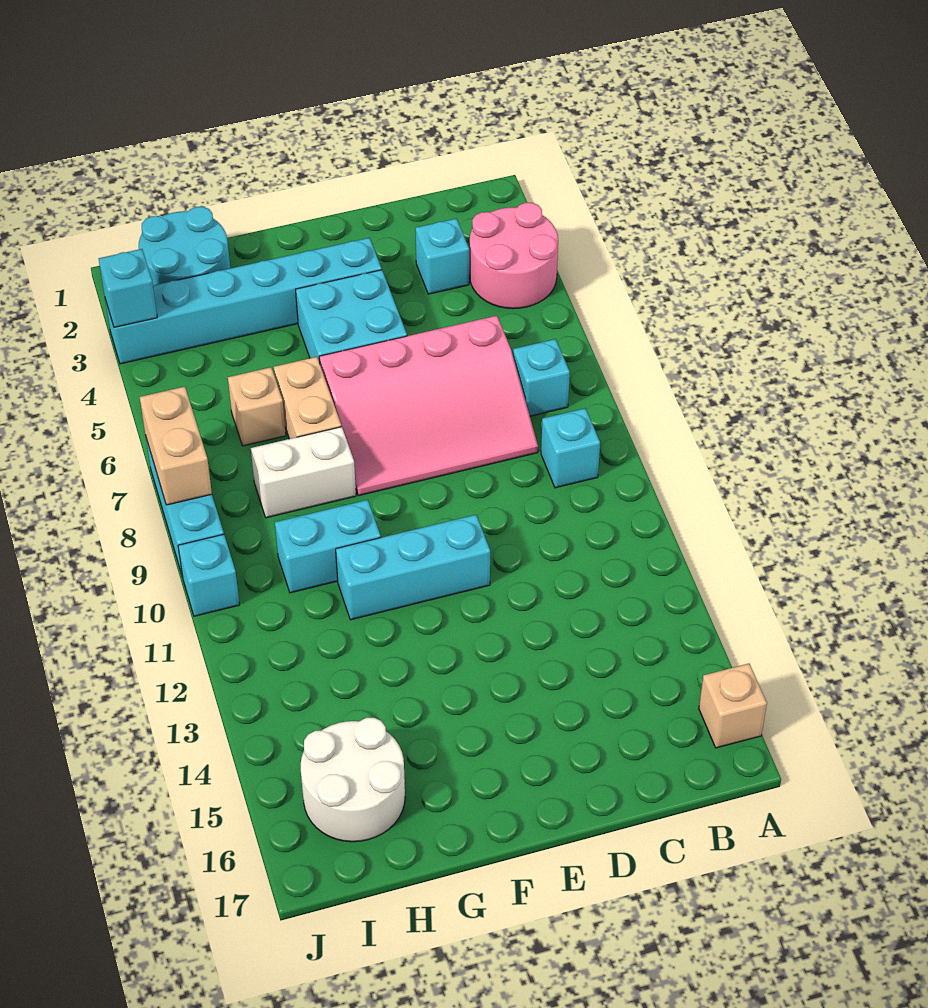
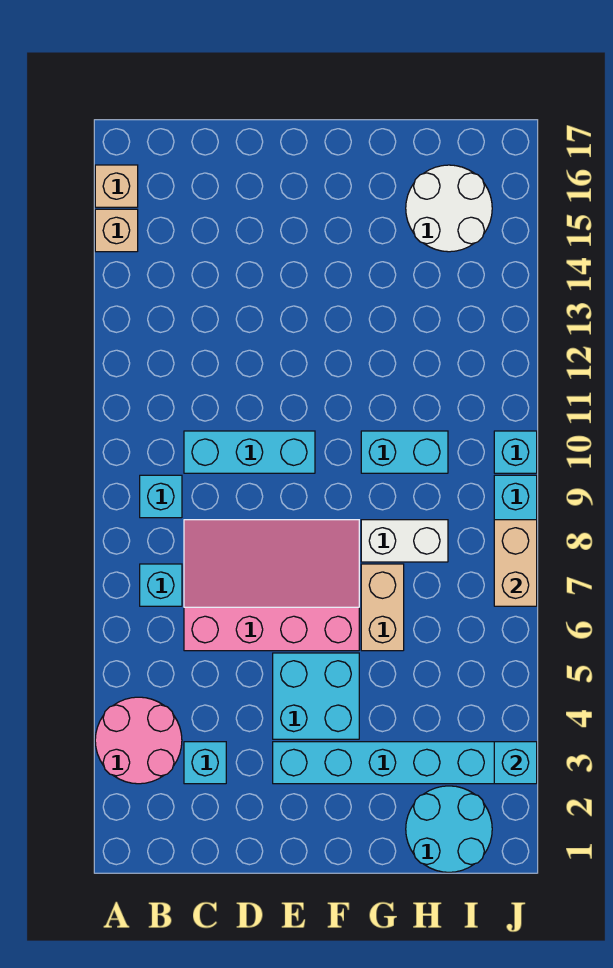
cyan brick E11:G11 level 1 -> cyan brick C10:E10 level 1
tan brick H6 level 1 -> tan brick A15 level 1

